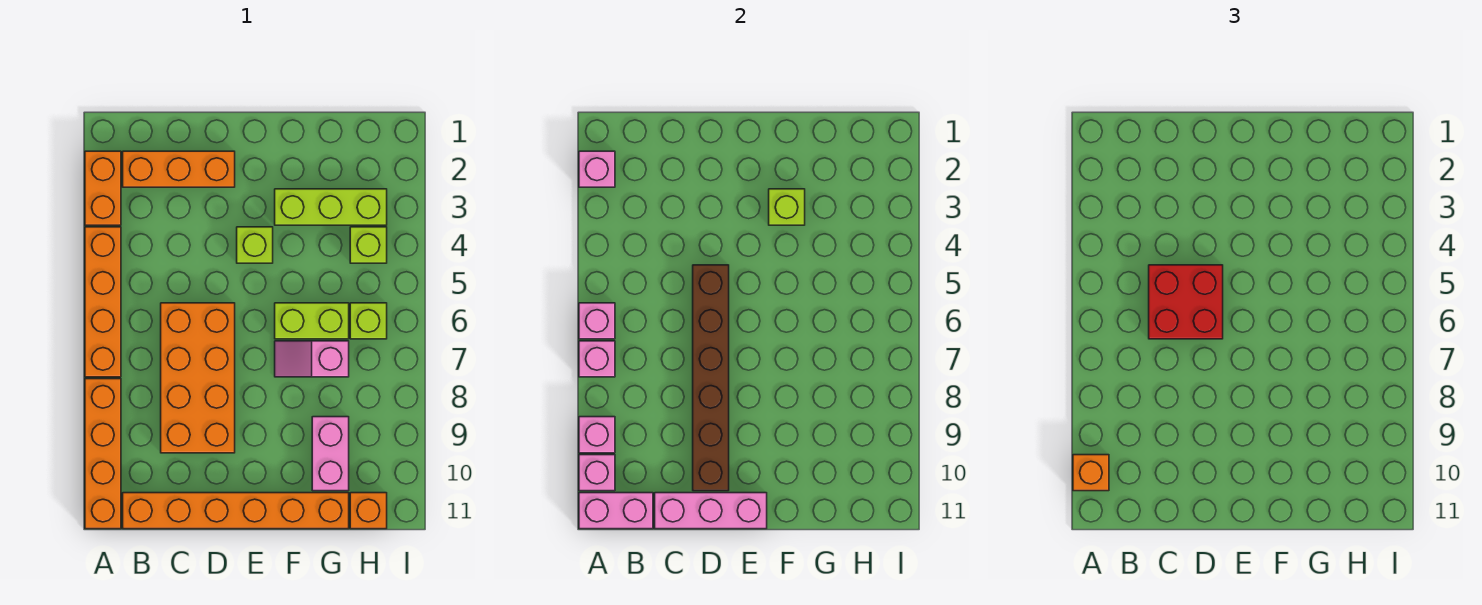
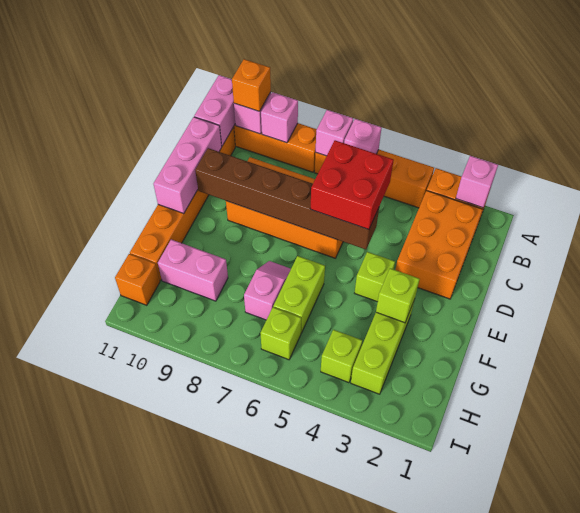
orange brick B2:D2 level 1 -> orange brick B2:D3 level 1

